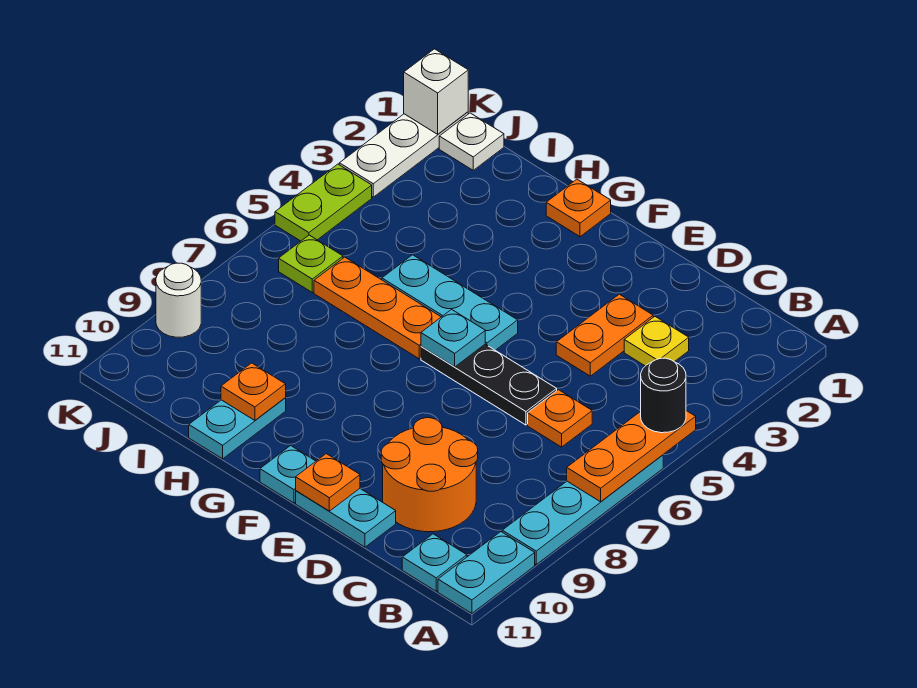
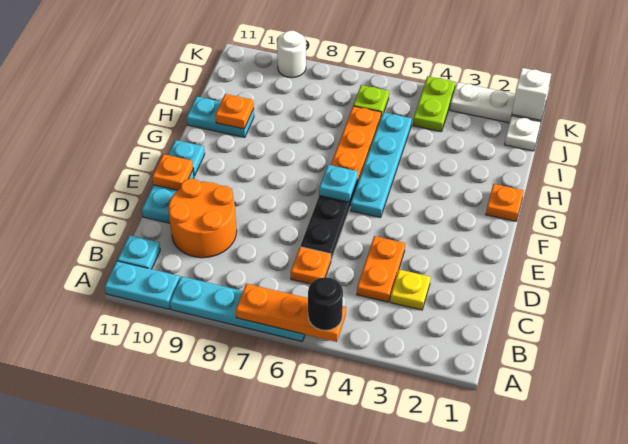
orange plate D3:D4 level 1 -> orange plate C4:D4 level 1
cyan plate F5:H5 level 1 -> cyan plate F5:I5 level 1
lime plate K4:K5 level 1 -> lime plate J4:K4 level 1

